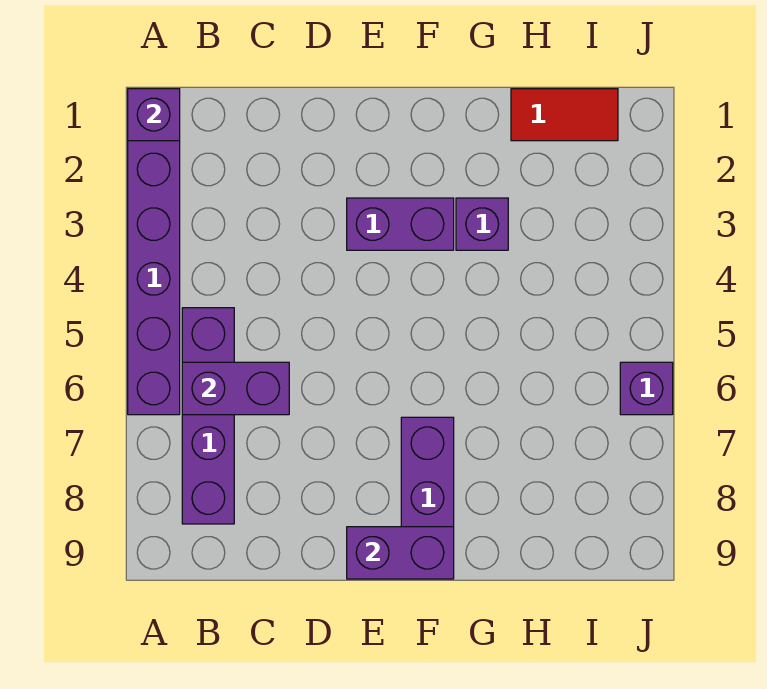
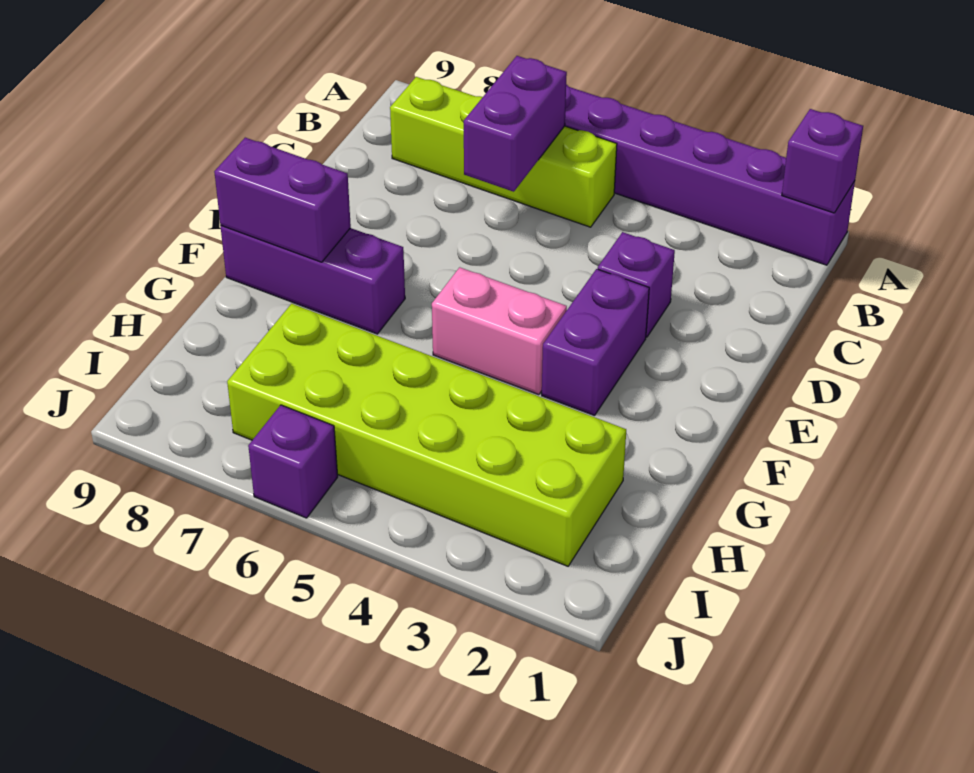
purple brick B5:B8 level 1 -> lime brick B5:B8 level 1
purple brick E9:F9 level 2 -> purple brick F8:F9 level 2
none -> pink brick F4:F5 level 1
purple brick G3 level 1 -> purple brick D3 level 1
red tile H1:I1 level 1 -> none
none -> lime brick H2:I7 level 1

